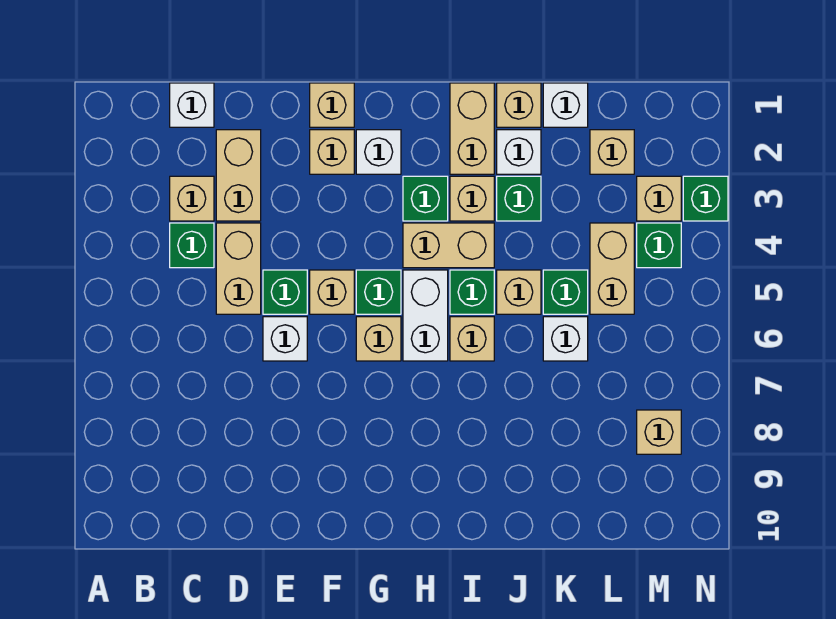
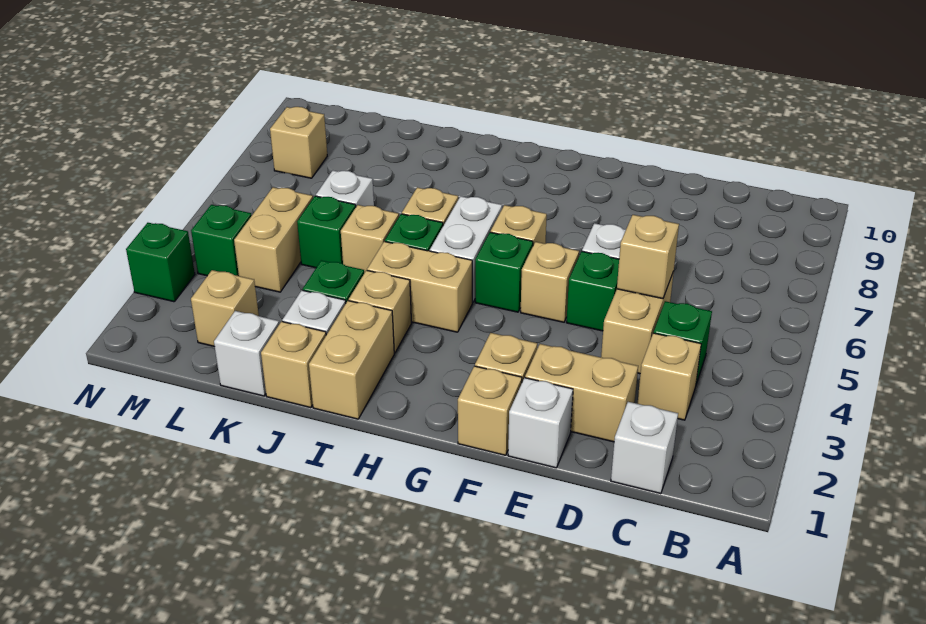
tan brick D2:D3 level 1 -> tan brick D2:E2 level 1
white brick G2 level 1 -> white brick E1 level 1
green brick H3 level 1 -> none
tan brick M3 level 1 -> tan brick D5 level 2

